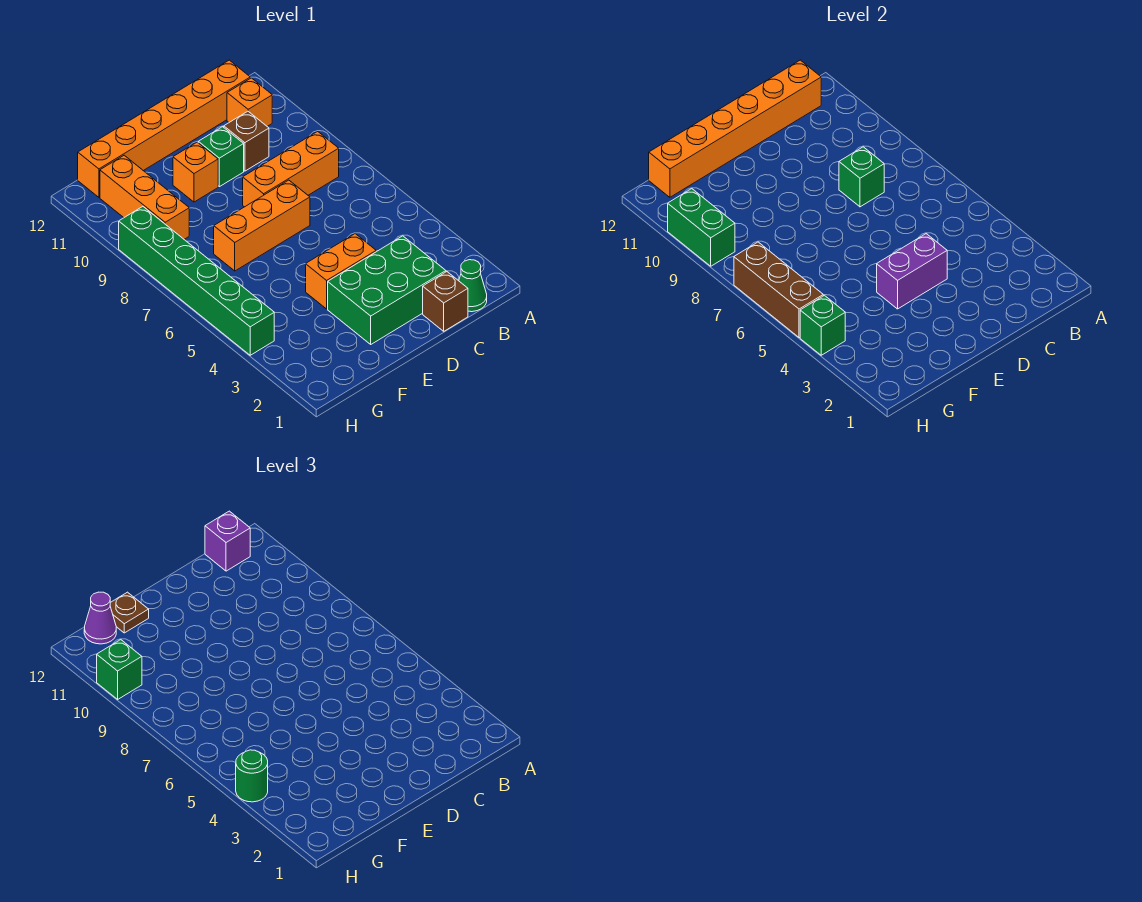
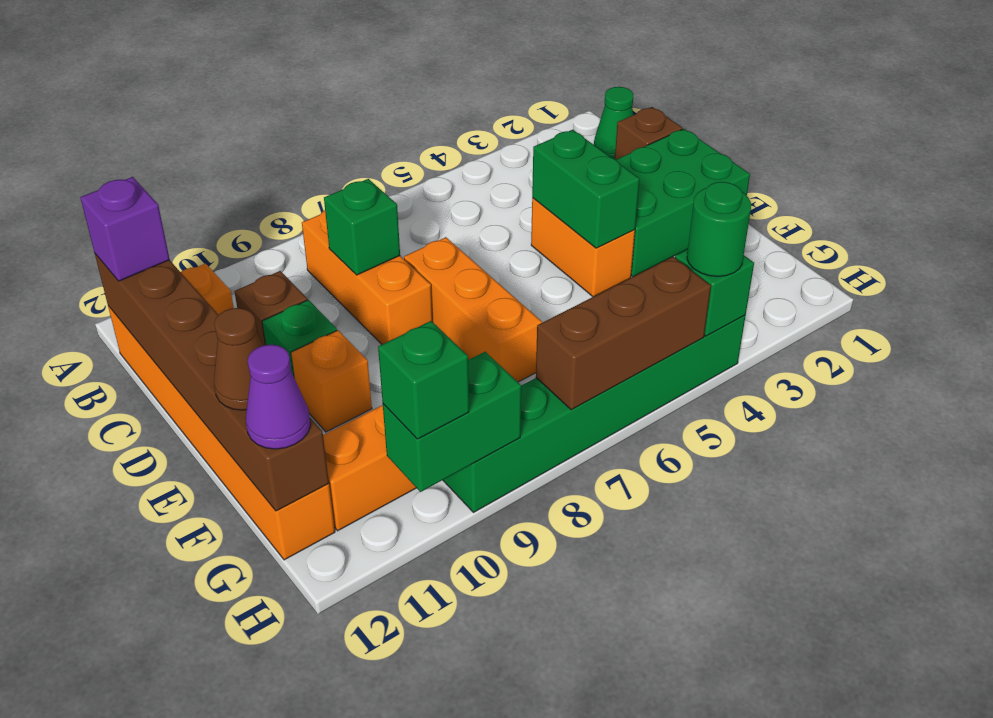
orange brick B12:G12 level 2 -> brown brick B12:G12 level 2
green brick C2:E3 level 1 -> green brick D1:E3 level 1
purple brick D4:E4 level 2 -> green brick D4:E4 level 2
brown plate F12 level 3 -> brown cone F12 level 3

